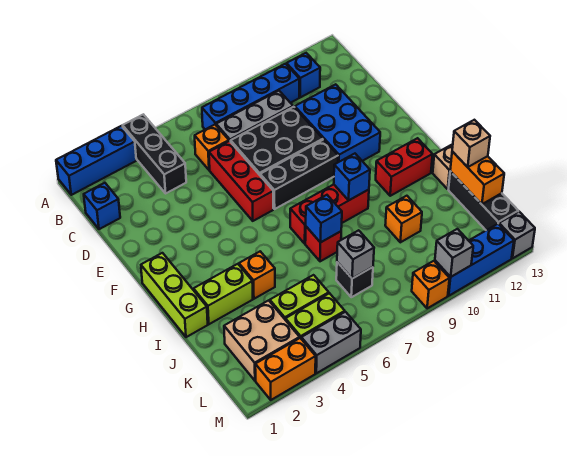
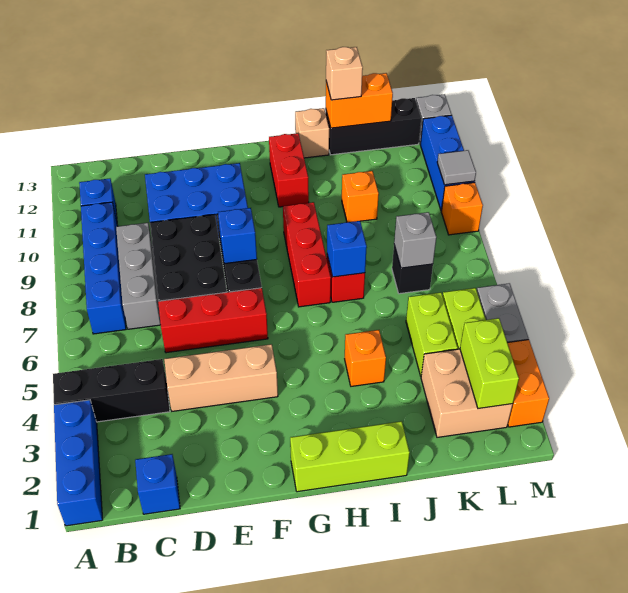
orange brick C6 level 1 -> none
none -> tan brick D4:F4 level 1
blue brick H9 level 2 -> blue brick F8 level 2
lime brick I2:I3 level 1 -> lime brick L2:L3 level 2
grey brick M10 level 2 -> grey tile M10 level 2

